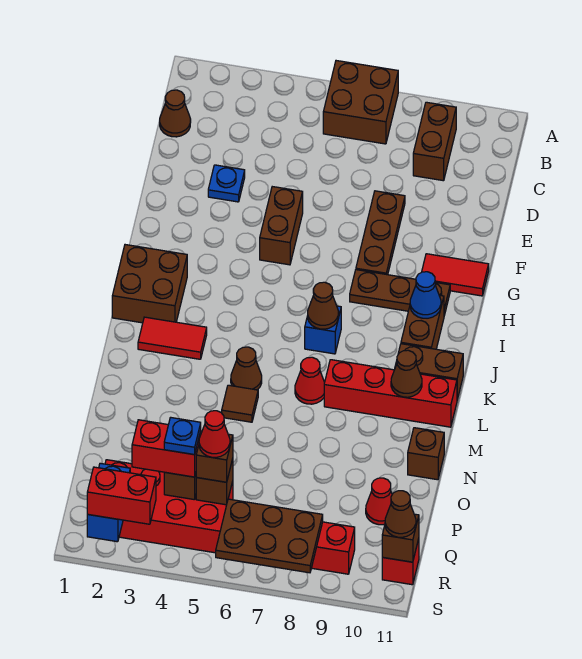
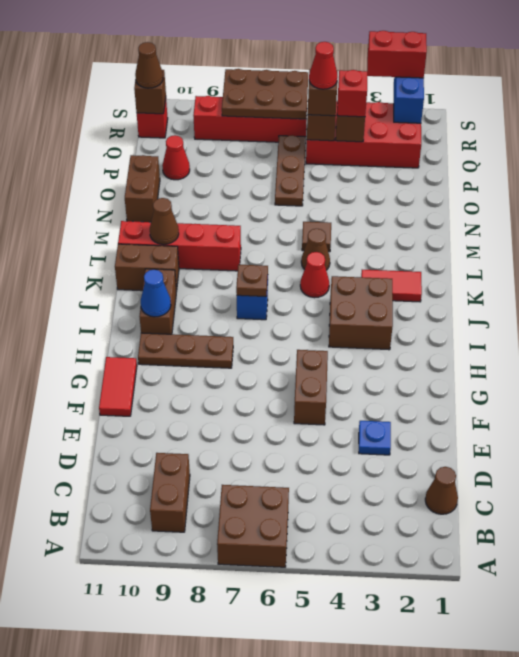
brown plate E8:G8 level 1 -> brown plate O6:Q6 level 1
red tile G10:G11 level 1 -> red tile F11:G11 level 1
brown brick I1:J2 level 1 -> brown brick I3:J4 level 1
brown cone J7 level 2 -> brown plate J7 level 2
red cone L7 level 1 -> red cone K5 level 1
brown brick N11 level 1 -> brown brick N11:O11 level 1
red brick Q3:Q4 level 3 -> red brick Q4 level 3
blue plate Q4 level 4 -> none

